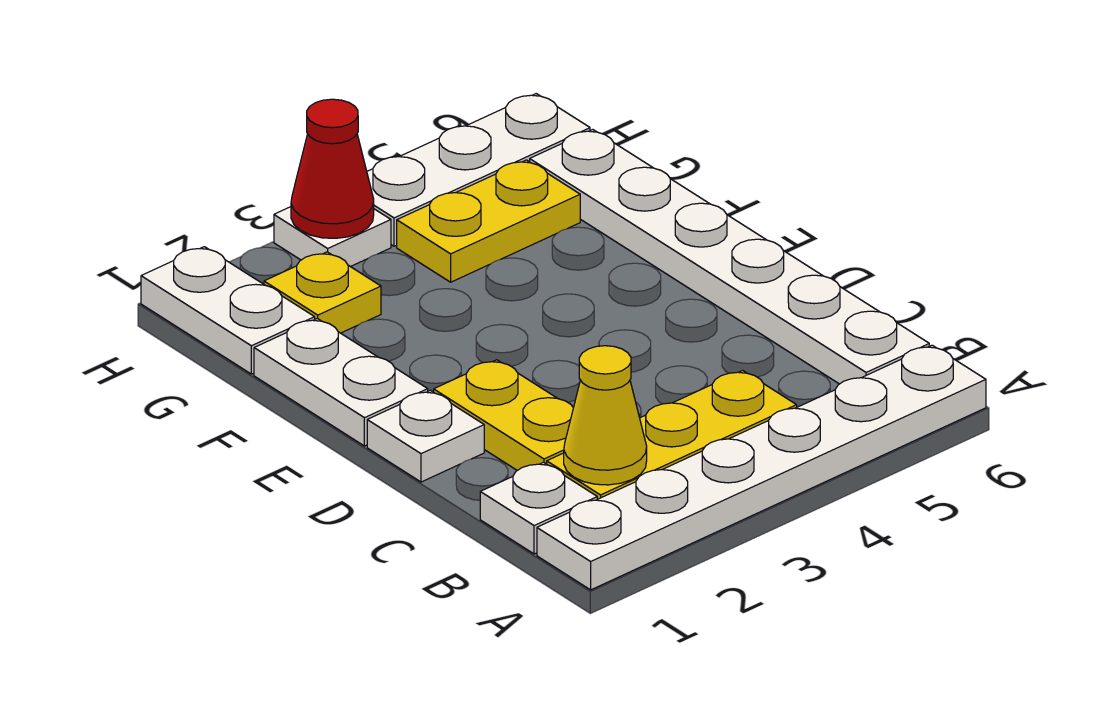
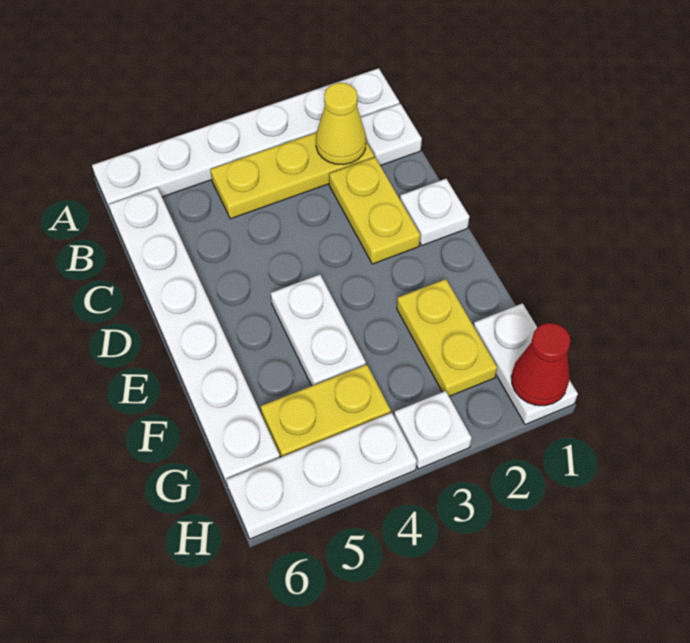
white plate E1:F1 level 1 -> white plate E4:F4 level 1
yellow plate G2 level 1 -> yellow plate F2:G2 level 1
red cone H3 level 2 -> red cone H1 level 2

